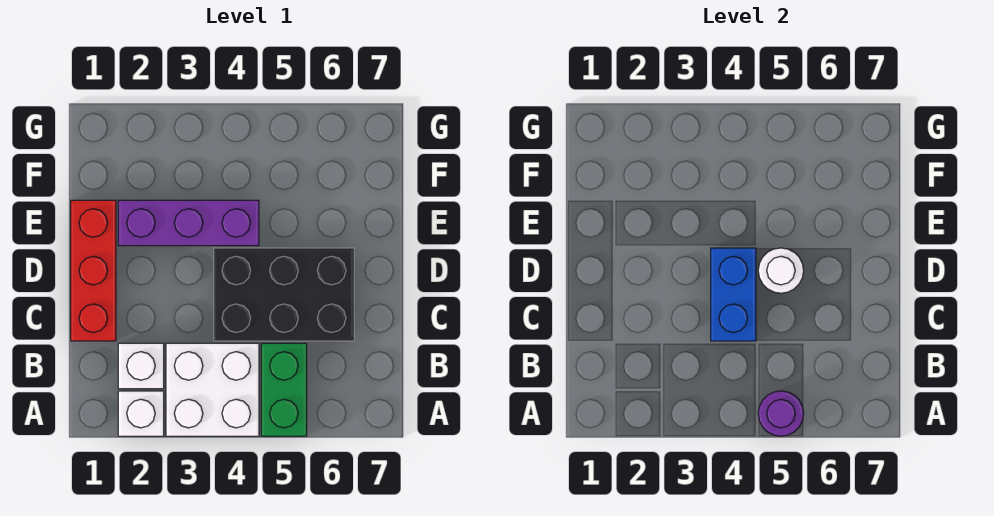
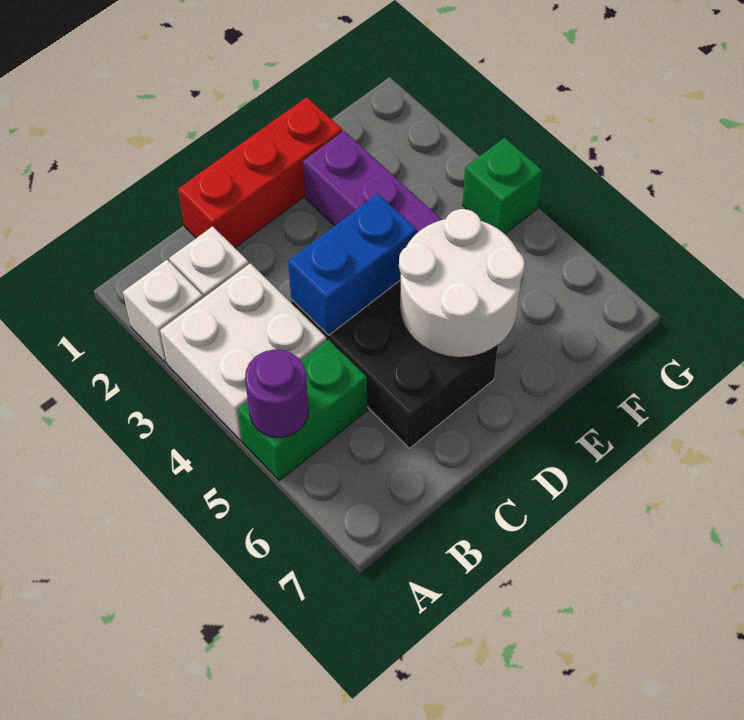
white round brick D5 level 2 -> white round brick D5:E6 level 2
none -> green brick G4 level 1

